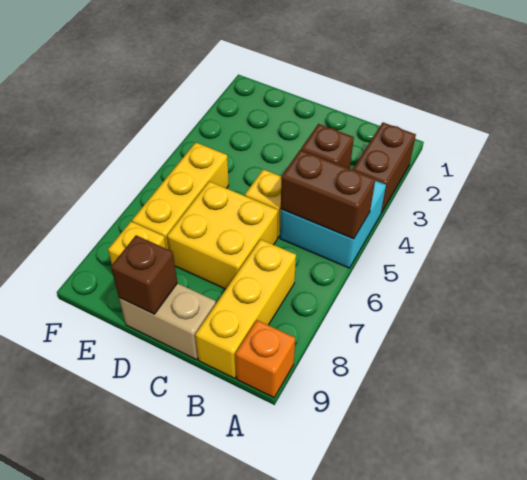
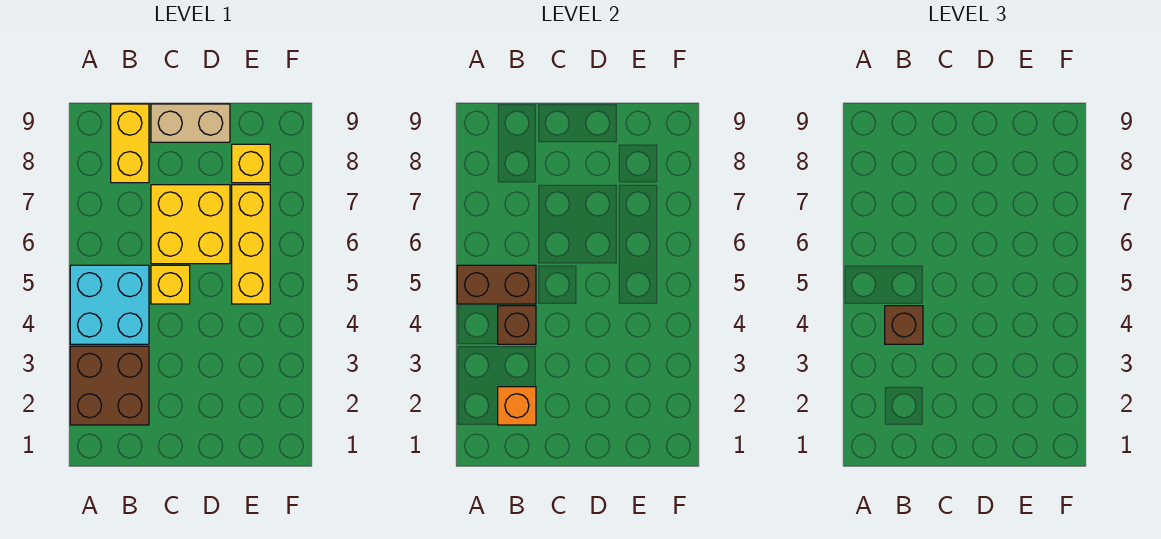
brown brick A2:A3 level 1 -> brown brick A2:B3 level 1
orange brick A9 level 1 -> orange brick B2 level 2
yellow brick B7:B9 level 1 -> yellow brick B8:B9 level 1
brown brick D9 level 2 -> brown brick B4 level 3

